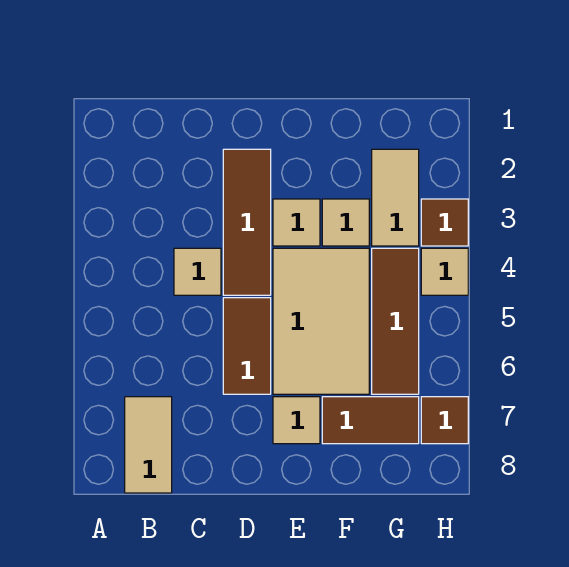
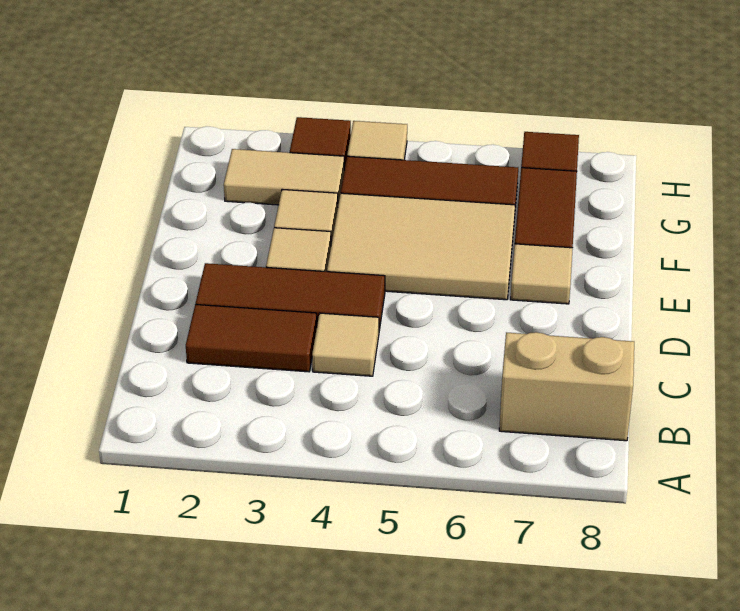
tan tile B7:B8 level 1 -> tan brick B7:B8 level 1
brown tile D5:D6 level 1 -> brown tile C2:C3 level 1

